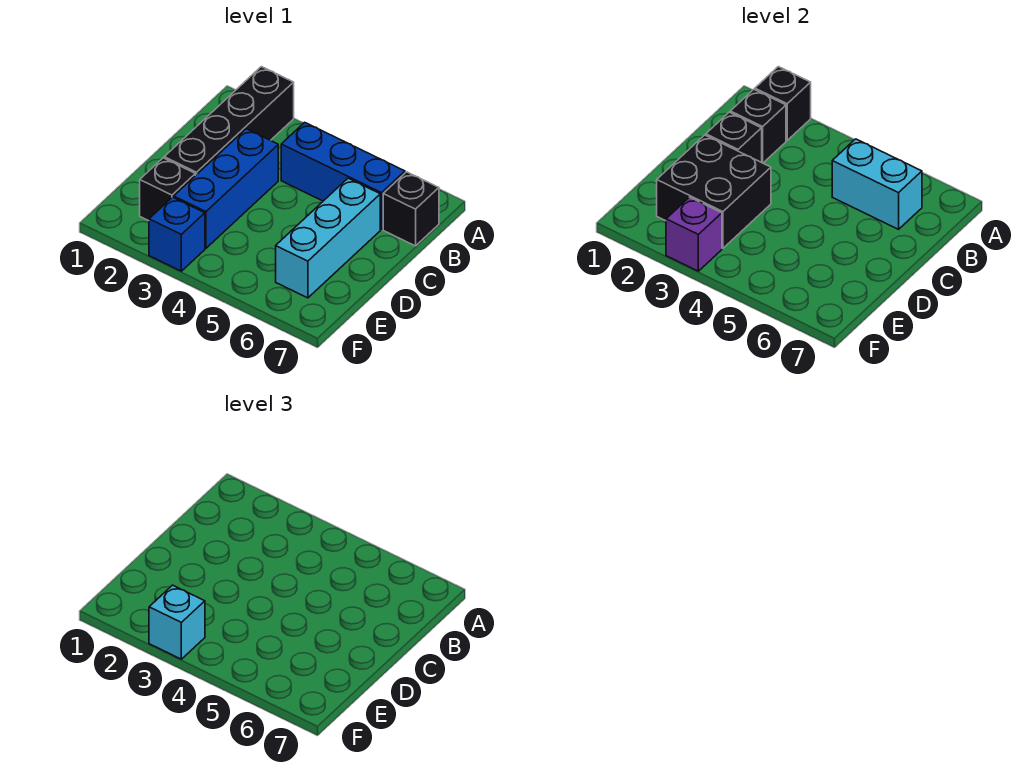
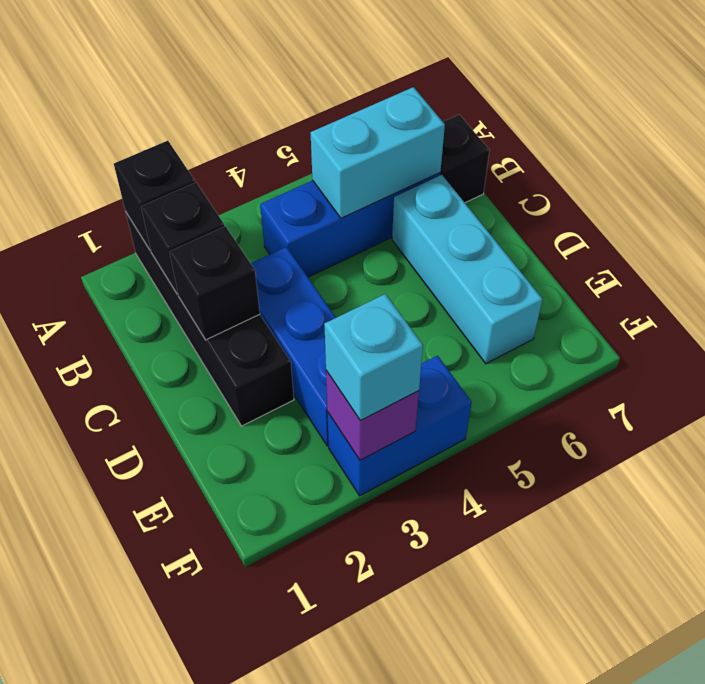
black brick D2:E3 level 2 -> none
black brick E2 level 1 -> none
blue brick F3 level 1 -> blue brick F3:F4 level 1

